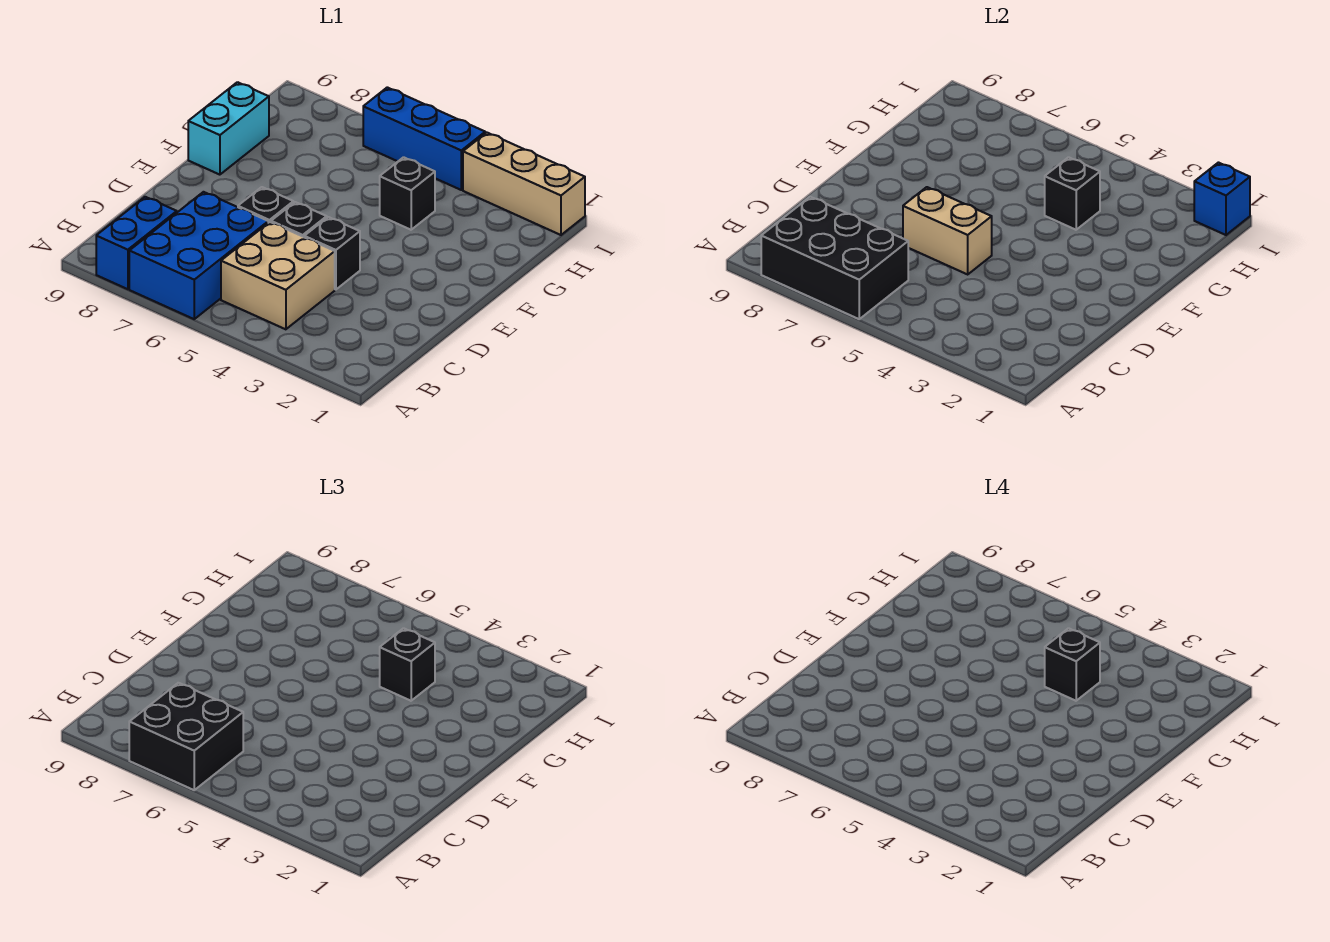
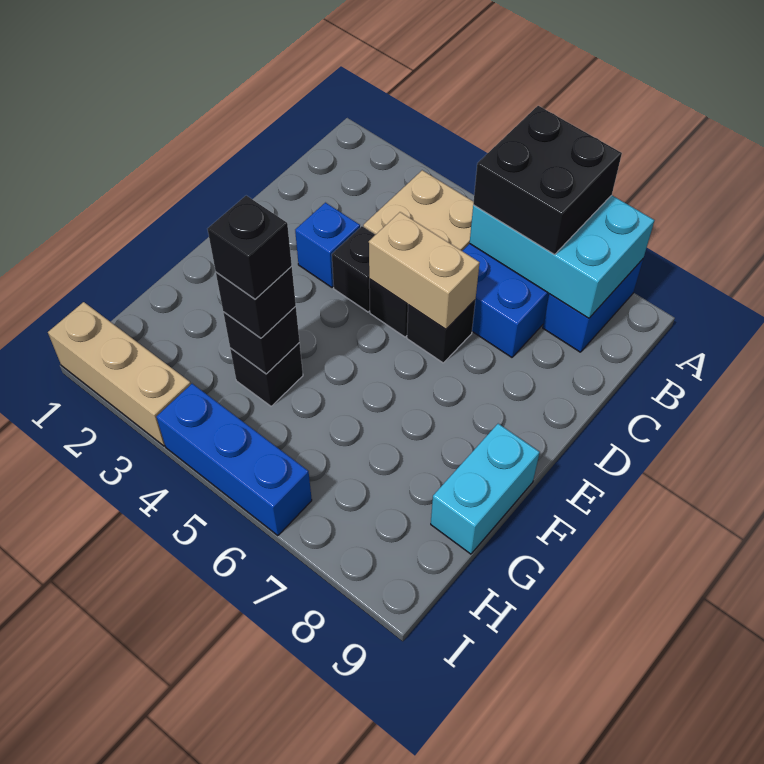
black brick A6:B8 level 2 -> cyan brick A6:B8 level 2
blue brick I1 level 2 -> blue brick D3 level 1

